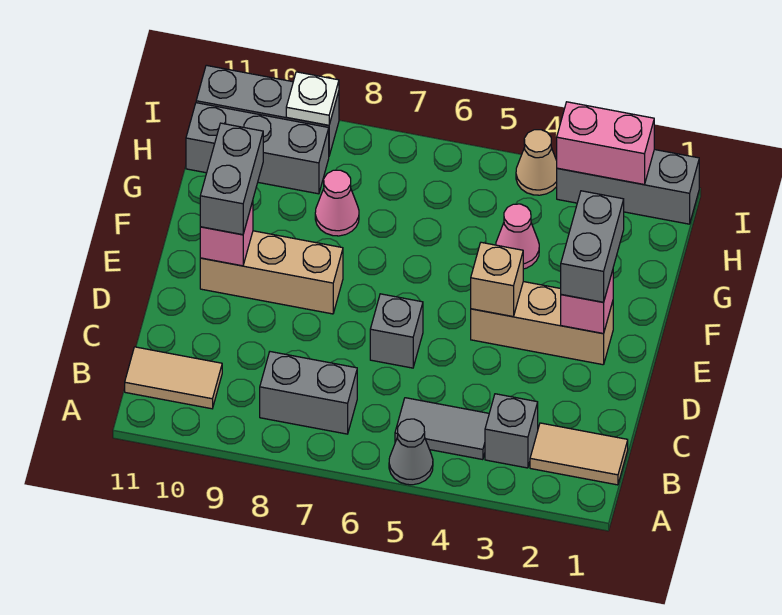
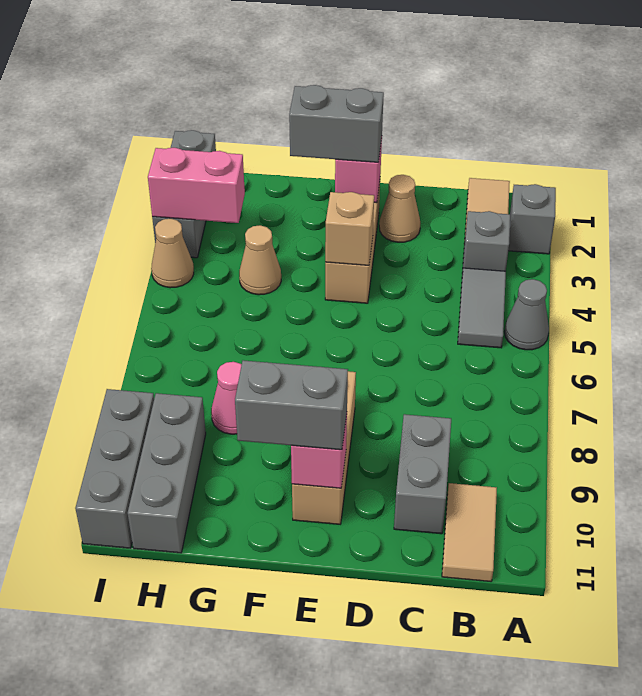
grey brick B7:B8 level 1 -> grey brick C9:C10 level 1
none -> tan cone D2 level 1
grey brick D6 level 1 -> grey brick A2 level 1
pink cone G4 level 1 -> tan cone G4 level 1
pink brick I2:I3 level 2 -> pink brick H3:I3 level 2
white plate I9 level 2 -> none

